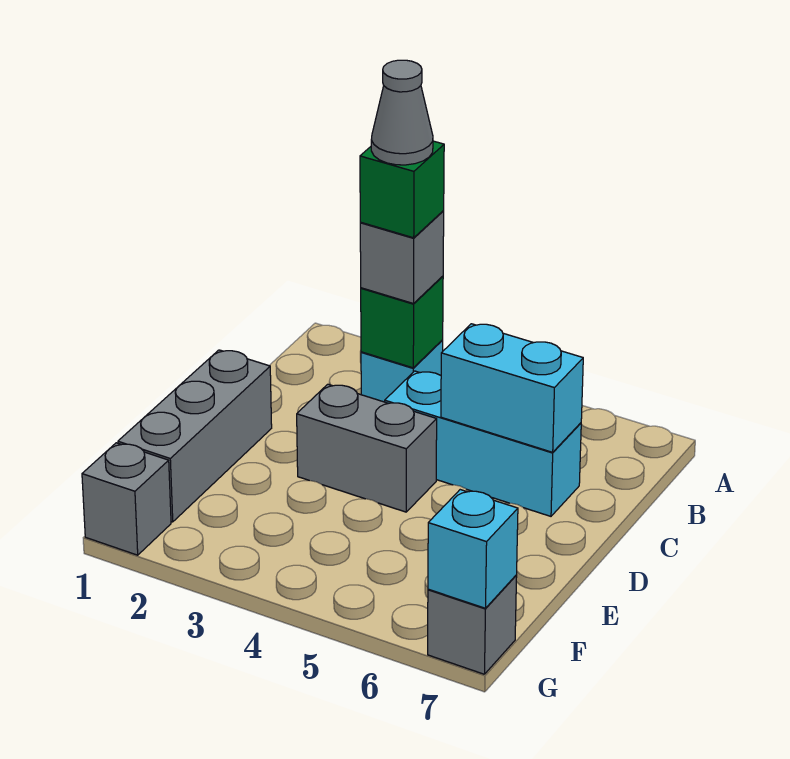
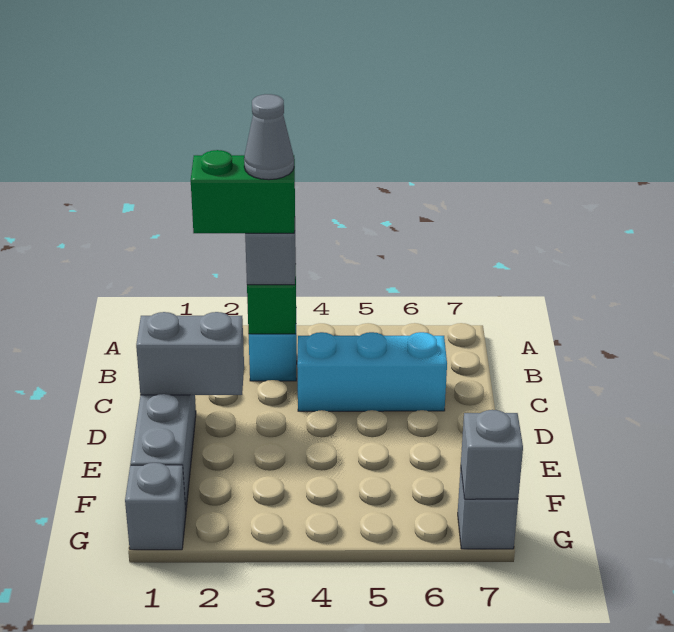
green brick B3 level 4 -> green brick B2:B3 level 4
cyan brick C5:C6 level 2 -> none
grey brick D3:D4 level 1 -> grey brick D1:D2 level 2
cyan brick G7 level 2 -> grey brick G7 level 2

